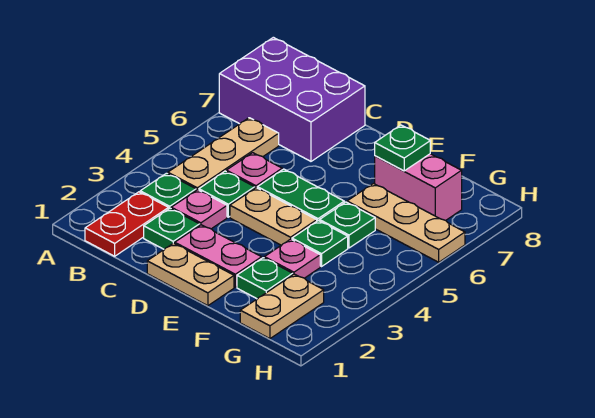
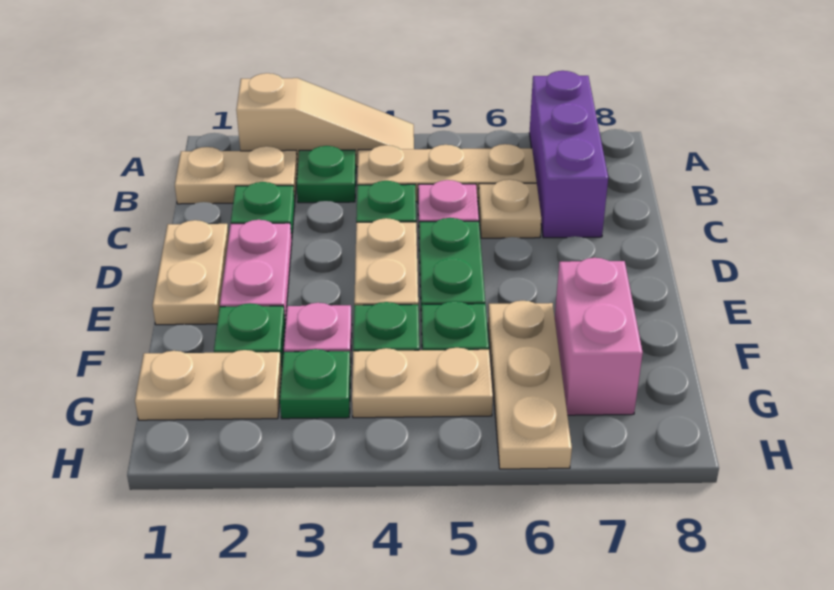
none -> tan slope A2:A4 level 1 top 2
purple brick A7:C8 level 1 -> purple brick A7:C7 level 1
red plate B1:B2 level 1 -> tan plate B1:B2 level 1
pink plate C3 level 1 -> none
none -> tan plate C6 level 1
green plate F7 level 2 -> green plate G3 level 1
none -> tan plate G4:G5 level 1

